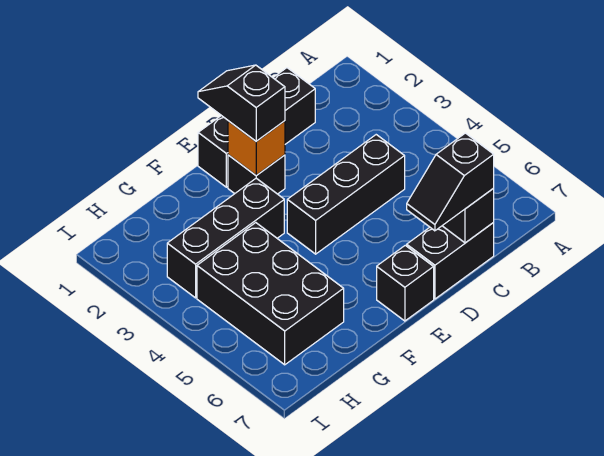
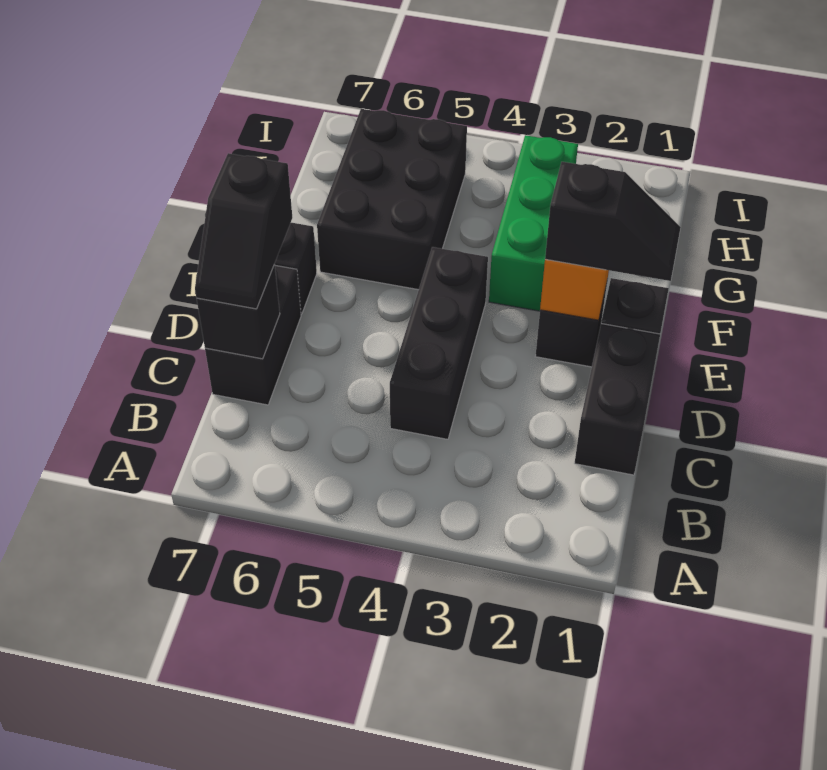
black slope C7:D7 level 3 top C -> black slope C7:D7 level 3 top D
black brick F3:H3 level 1 -> green brick F3:H3 level 1
black brick G4:H6 level 1 -> black brick F5:H6 level 1

